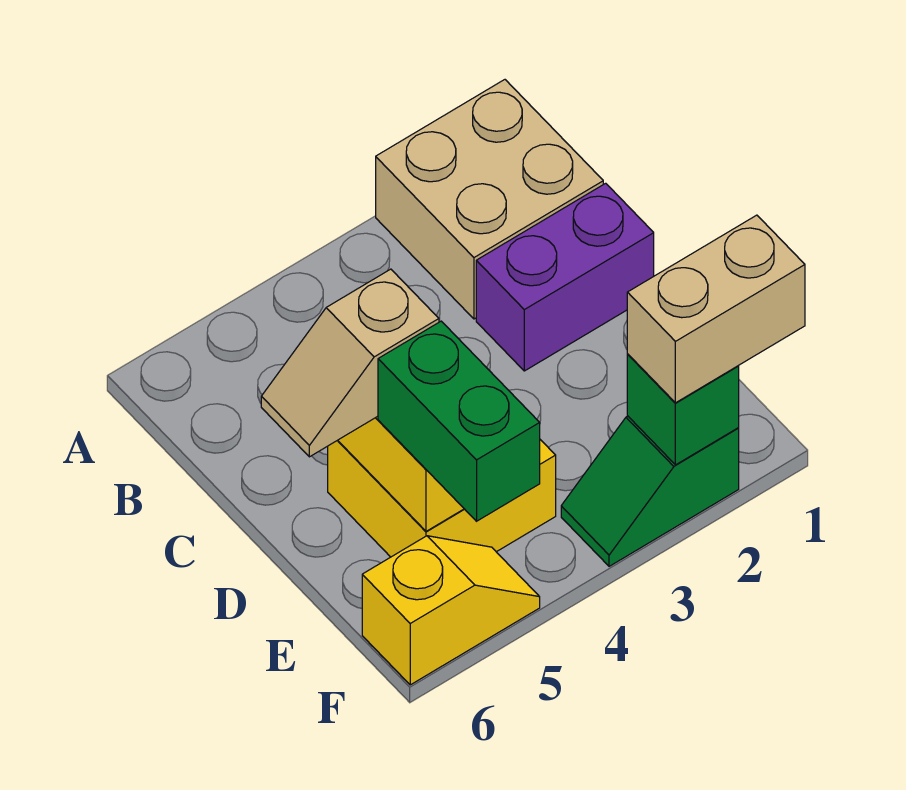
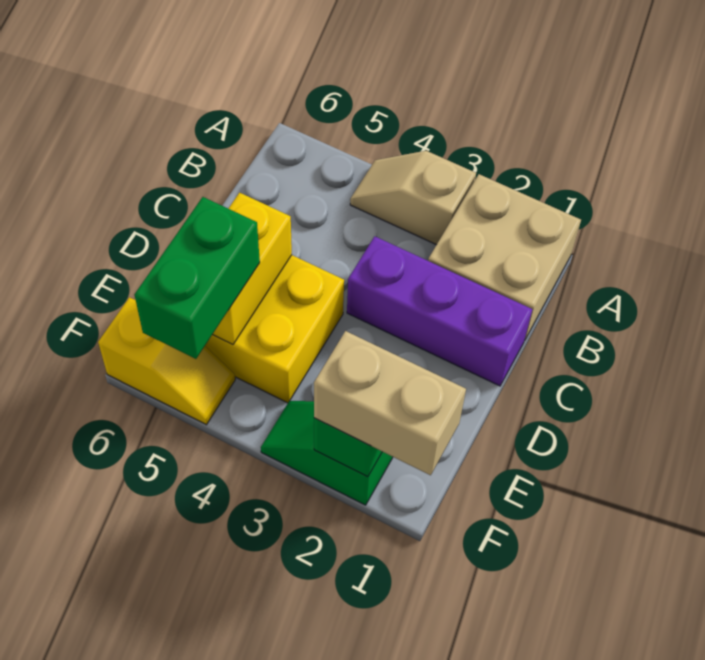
purple brick C1:C2 level 1 -> purple brick C1:C3 level 1
tan slope D5:D6 level 3 top 5 -> tan slope A3:A4 level 1 top 3

